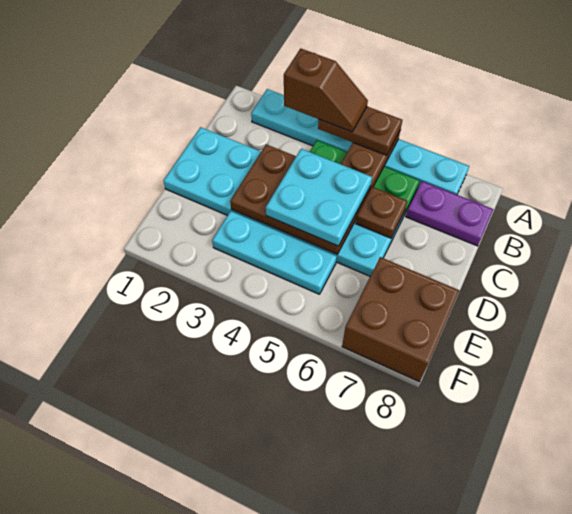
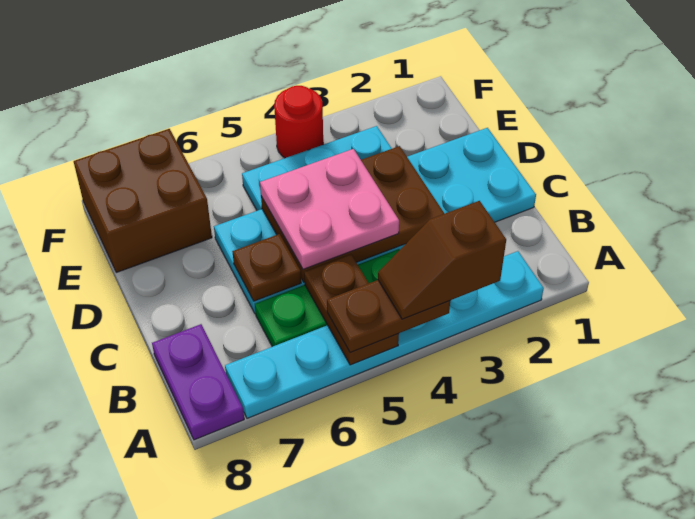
purple plate B7:B8 level 1 -> purple plate A8:B8 level 1
cyan plate C4:D5 level 3 -> pink plate C4:D5 level 3
none -> red round brick F4 level 1

